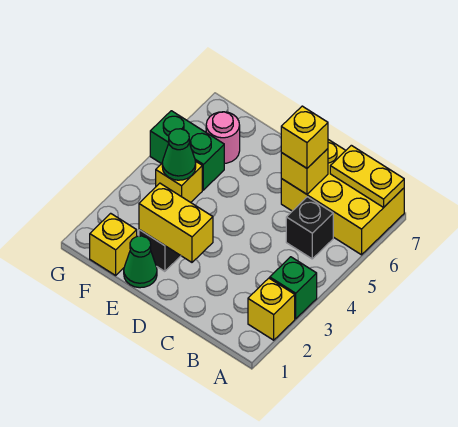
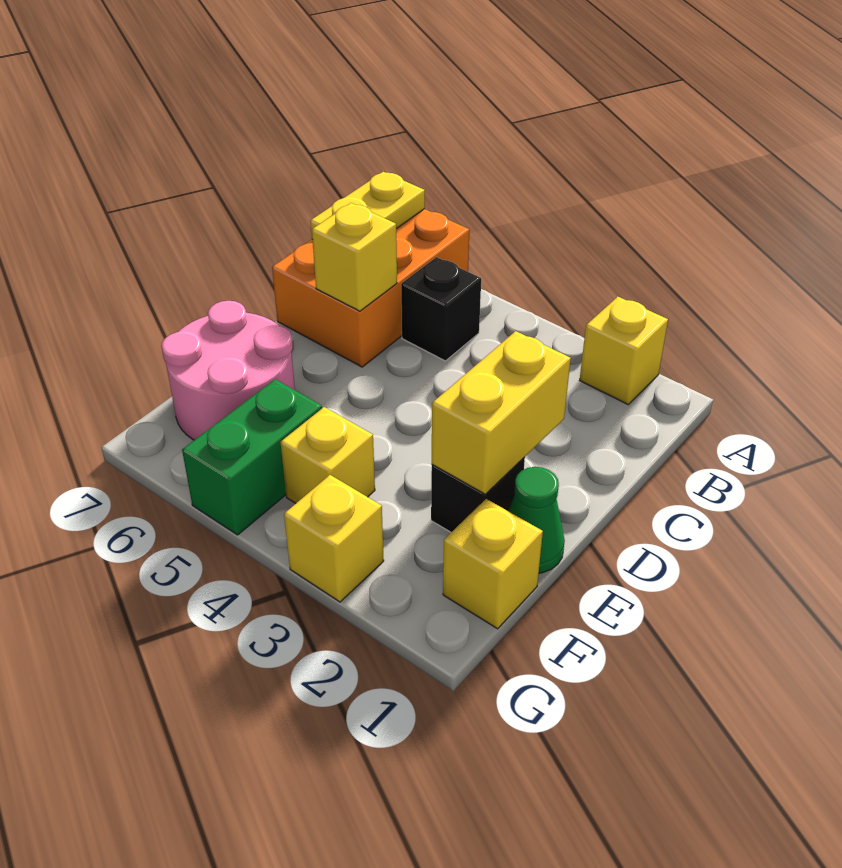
green brick A3 level 1 -> none
yellow brick A6:C7 level 1 -> orange brick A6:C7 level 1
yellow brick C6 level 3 -> yellow brick G3 level 1
green cone F4 level 2 -> none
pink round brick F6 level 1 -> pink round brick E6:F7 level 1

